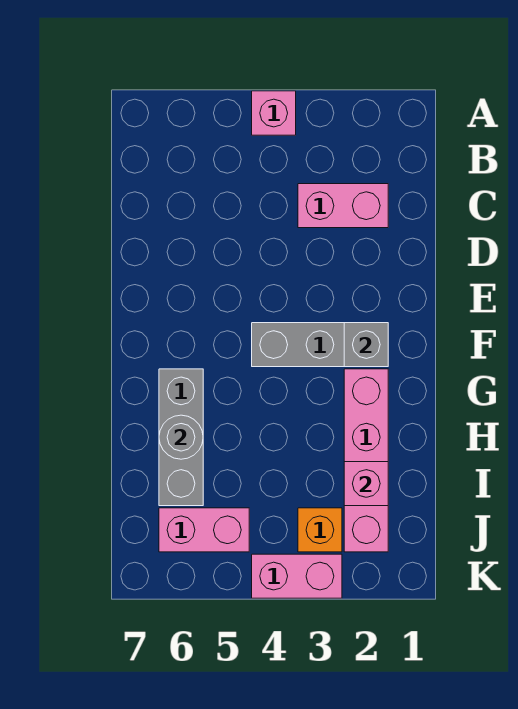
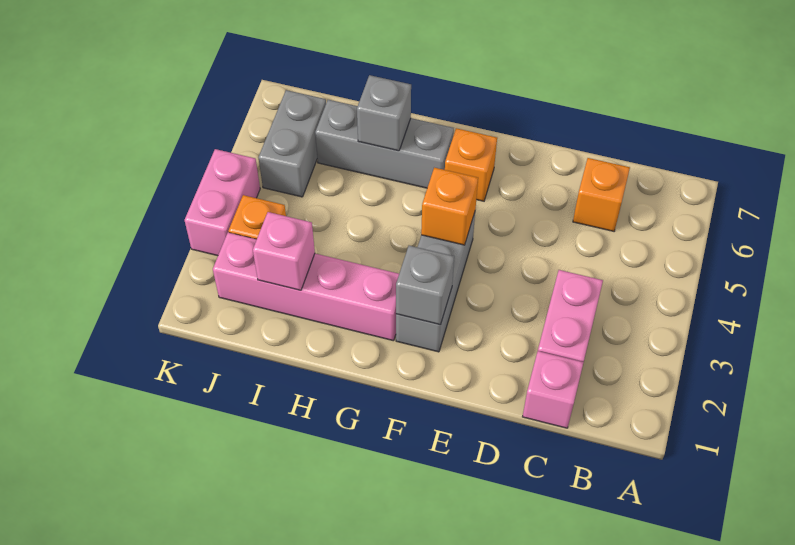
pink brick A4 level 1 -> pink brick C1 level 1
none -> orange brick C6 level 1
none -> orange brick F4 level 2
none -> orange brick F6 level 1
grey round brick H6 level 2 -> grey brick H6 level 2
pink brick J5:J6 level 1 -> grey brick J5:J6 level 1

